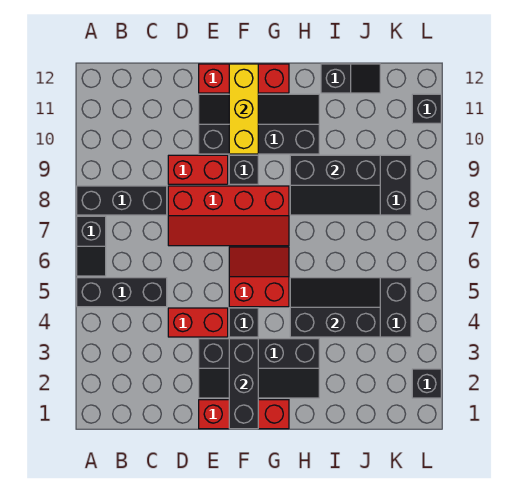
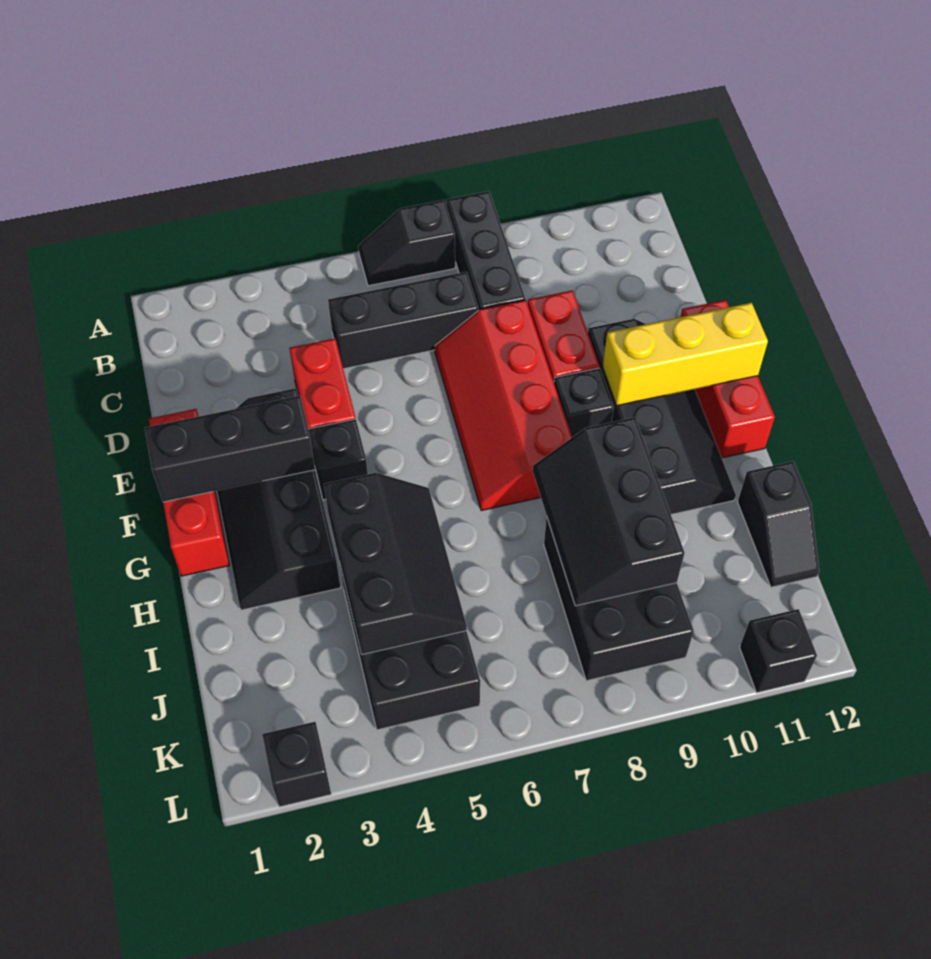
black brick A5:C5 level 1 -> black brick C5:C7 level 1
red slope F5:G6 level 1 top 5 -> none

